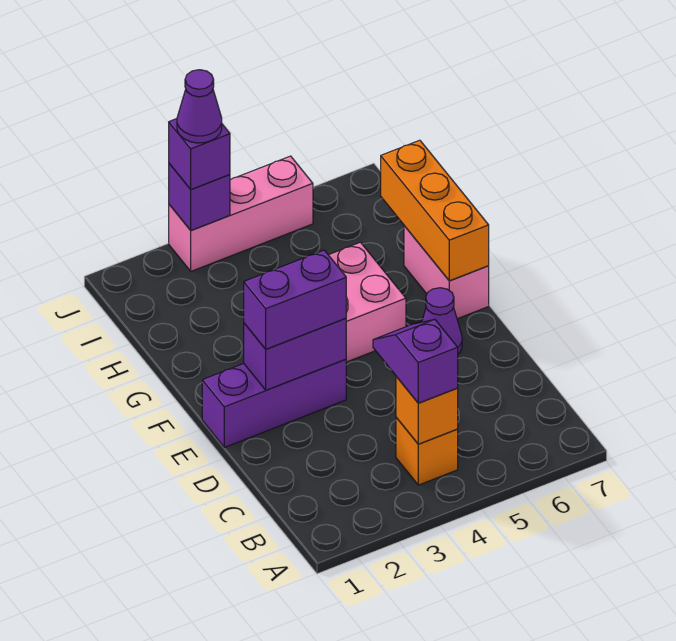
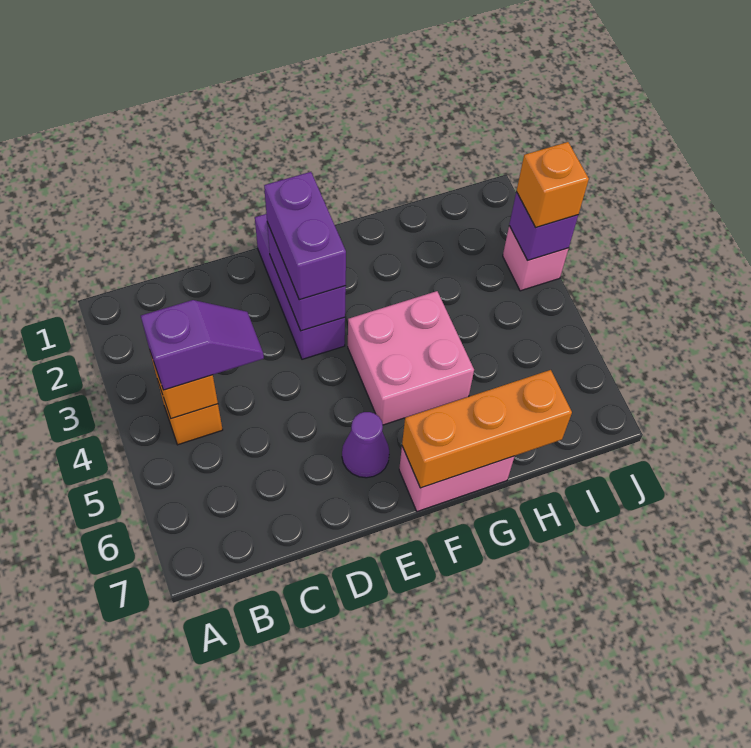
pink brick J3:J5 level 1 -> pink brick J3 level 1
purple brick J3 level 3 -> orange brick J3 level 3
purple cone J3 level 4 -> none

